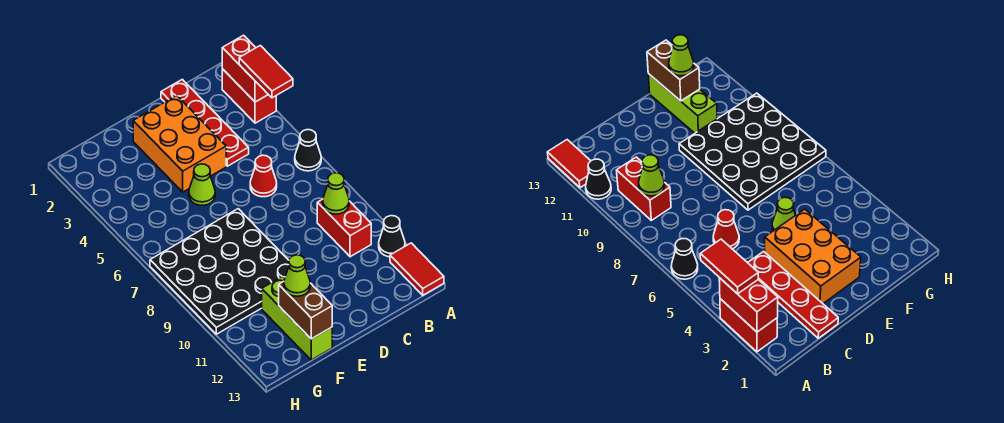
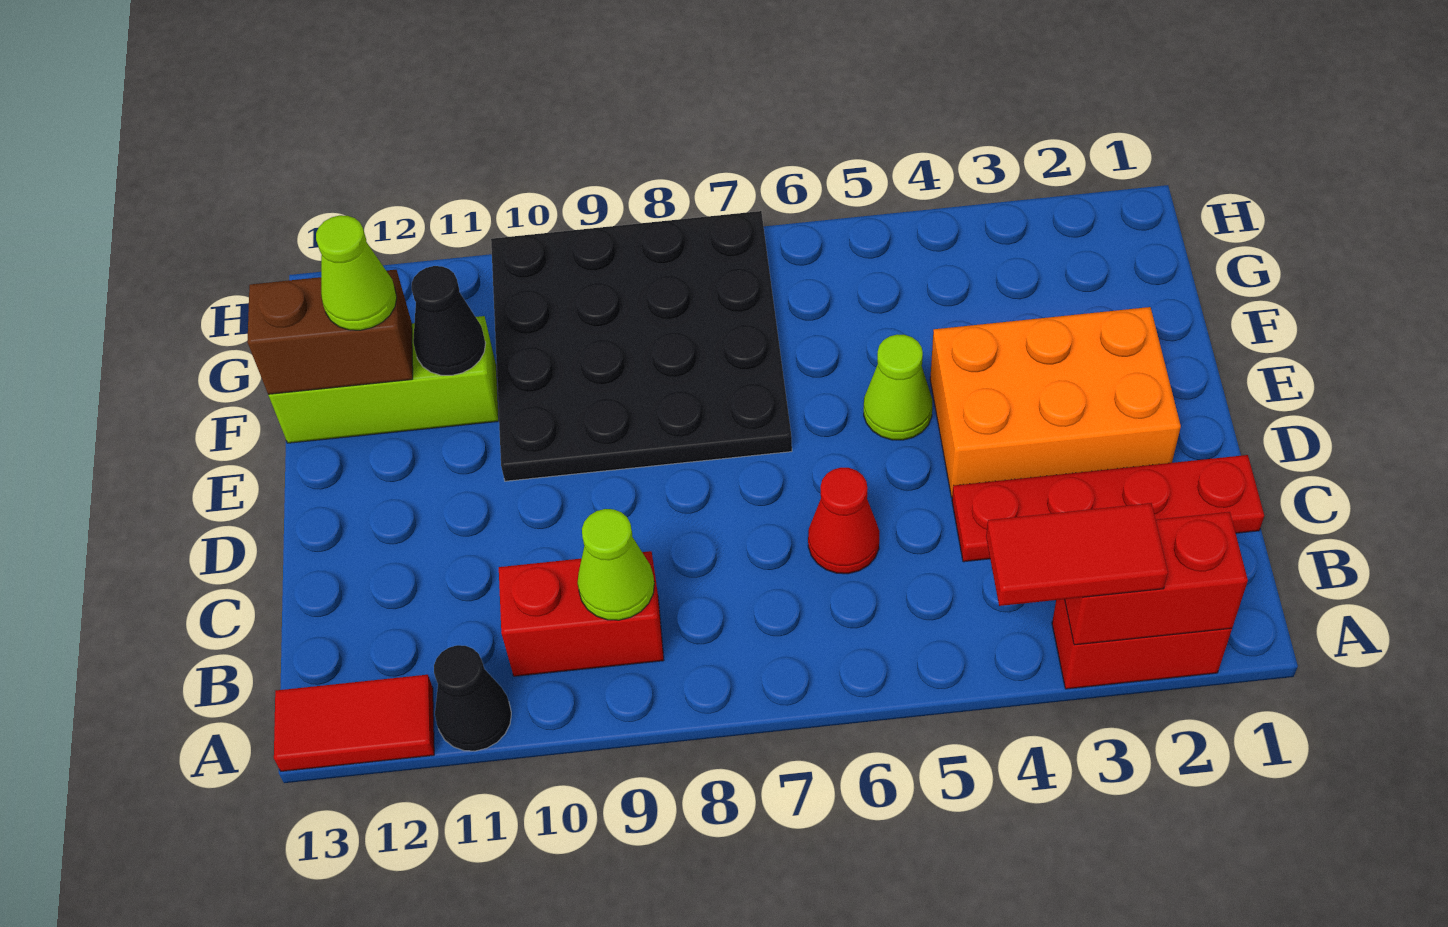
black cone A6 level 1 -> black cone F11 level 2

